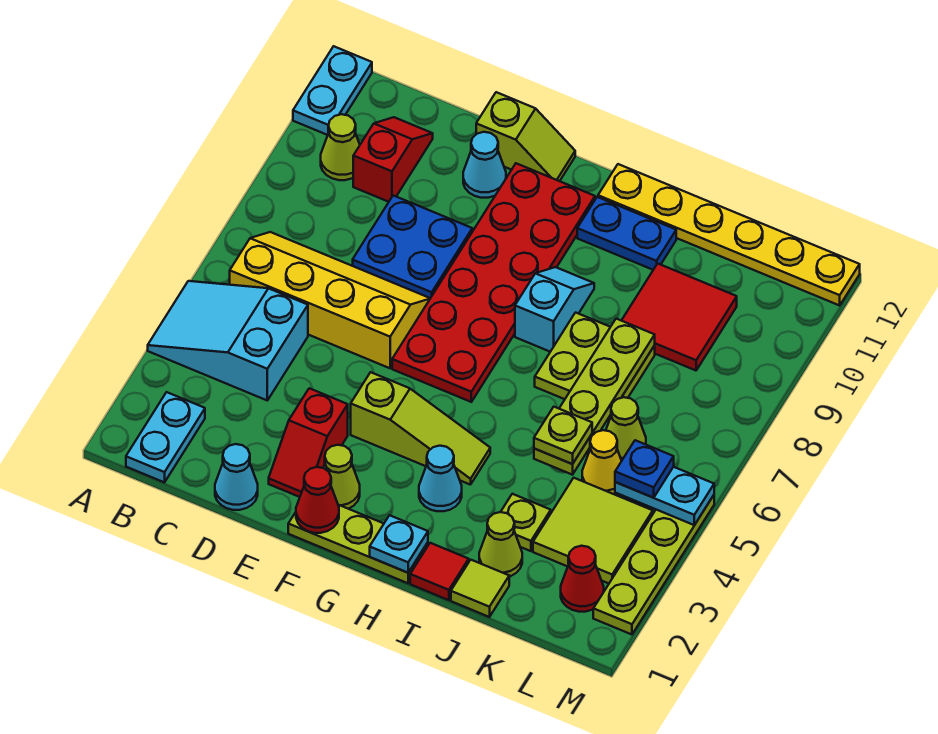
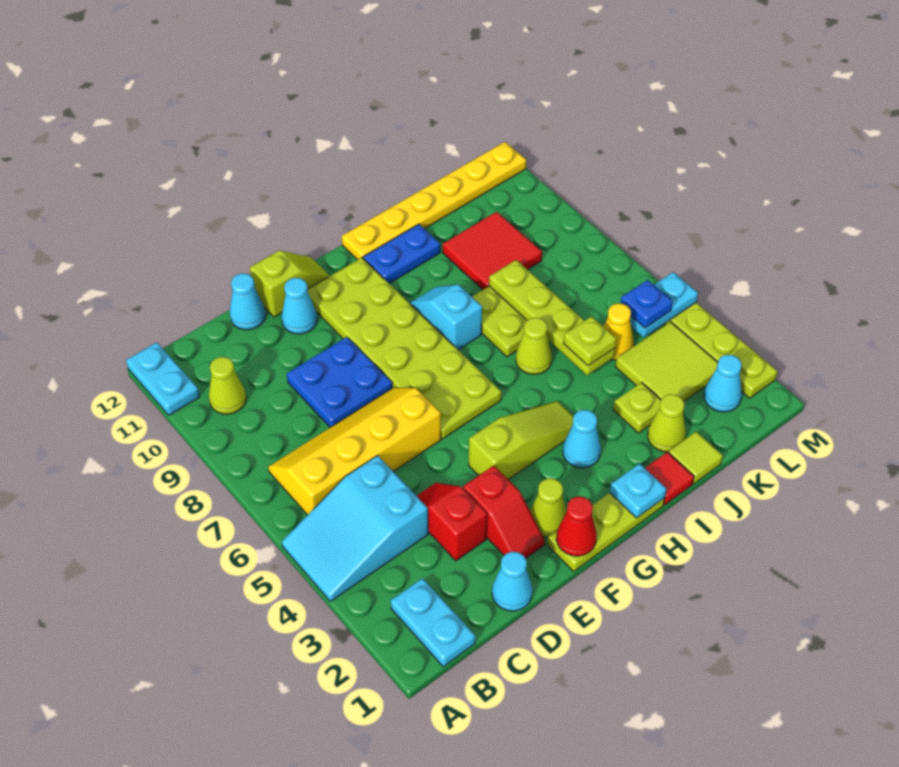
red slope C10:C11 level 1 top 10 -> red slope D3:D4 level 1 top 3
none -> cyan cone D12 level 1
red plate F6:G11 level 1 -> lime plate F6:G11 level 1
lime cone K6 level 1 -> lime cone I6 level 1
red cone L2 level 1 -> cyan cone L2 level 1

